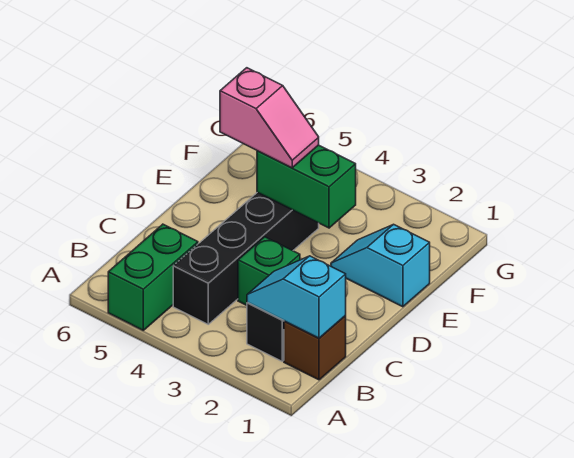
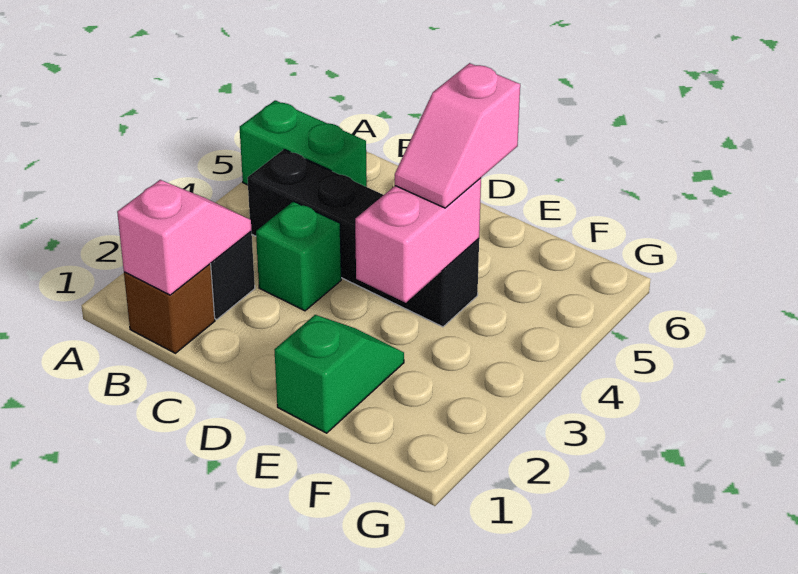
cyan slope B1:B2 level 2 top 1 -> pink slope B1:B2 level 2 top 1
cyan slope E1:E2 level 1 top 1 -> green slope E1:E2 level 1 top 1
green brick E3:E4 level 2 -> pink brick E3:E4 level 2

